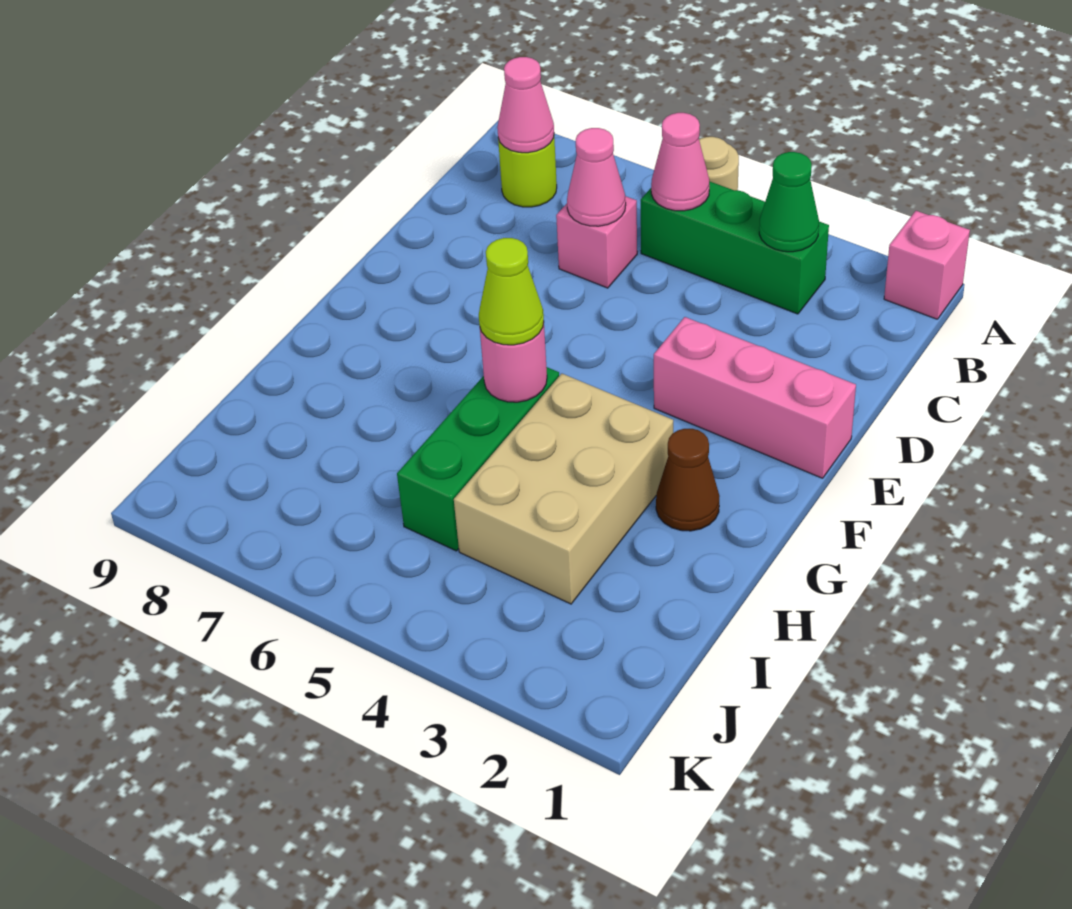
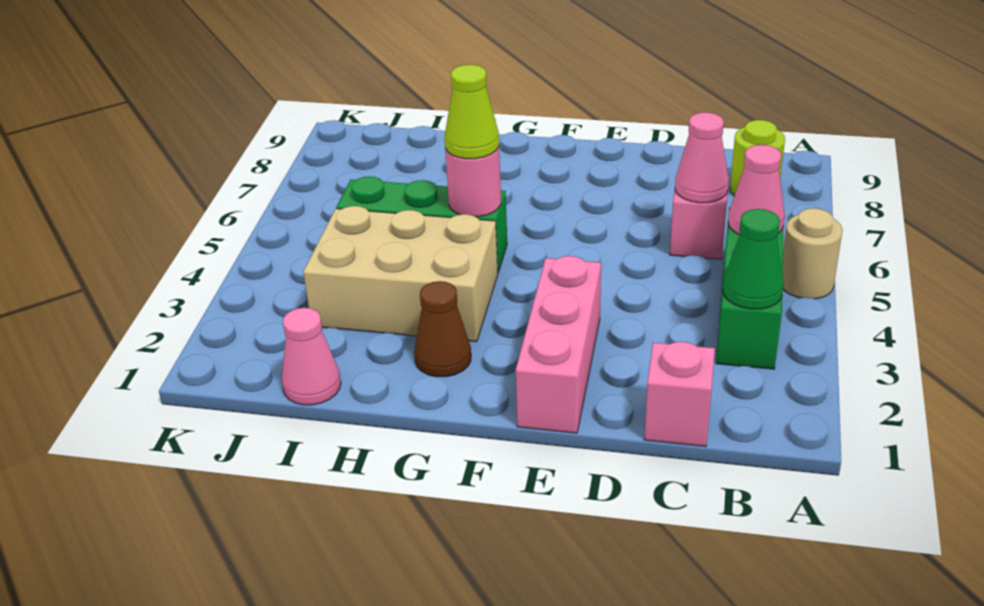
pink brick A1 level 1 -> pink brick C1 level 1
pink cone B8 level 2 -> pink cone I1 level 1

